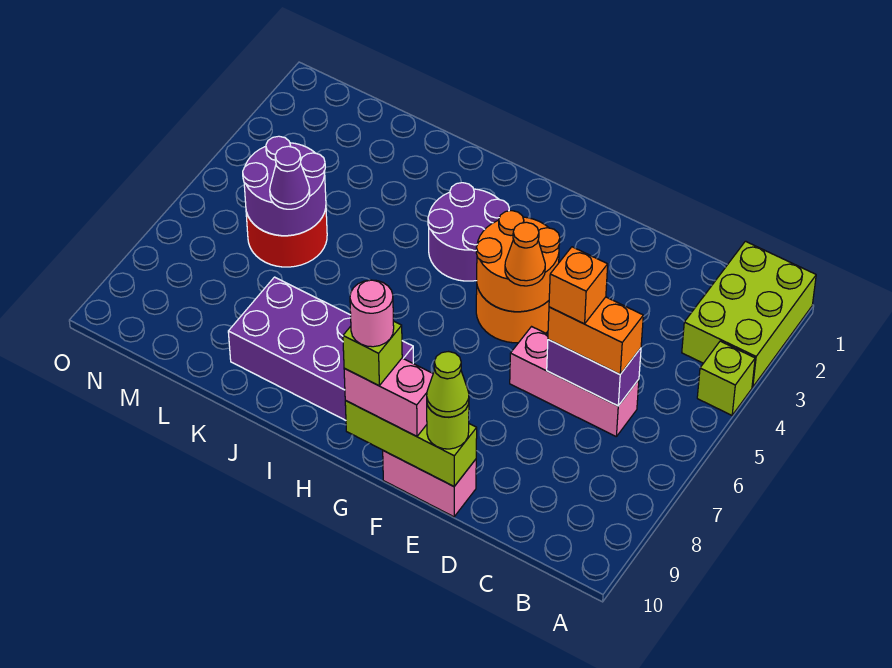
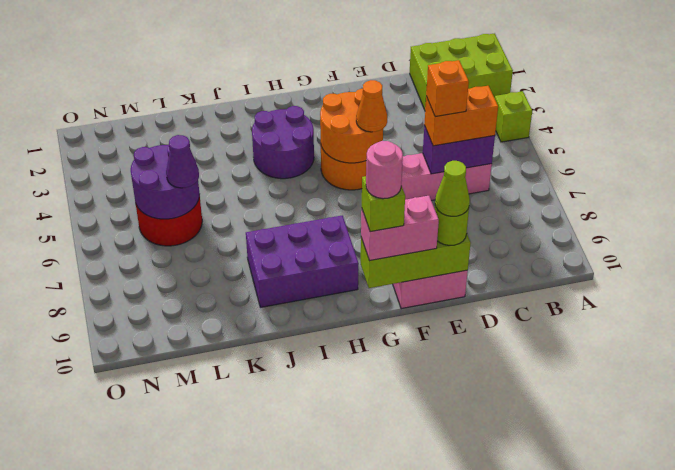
lime brick A1:B3 level 1 -> lime brick A1:C2 level 1
purple brick H8:K9 level 1 -> purple brick H8:J9 level 1

